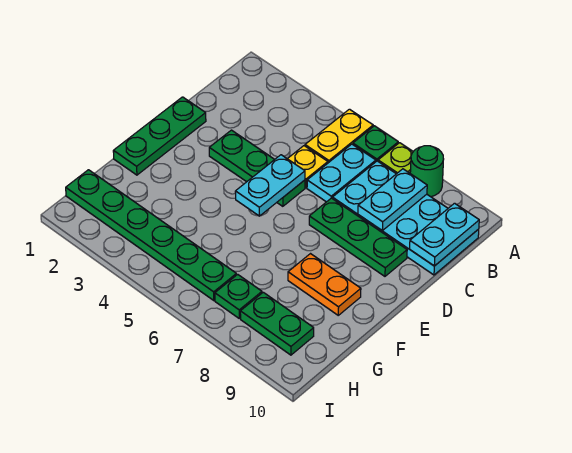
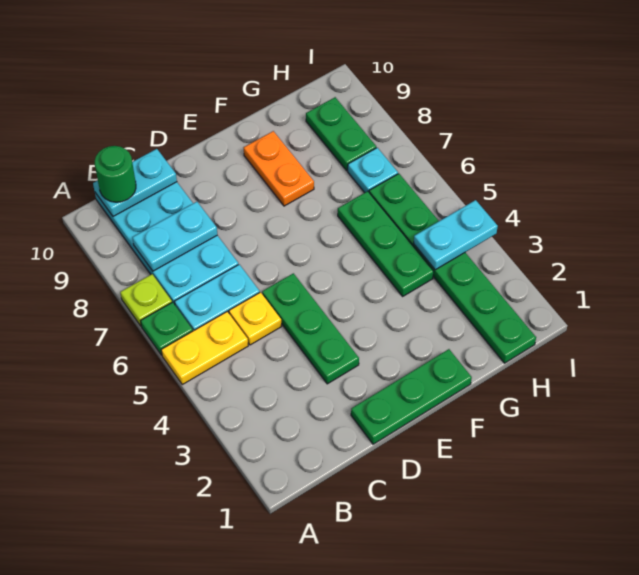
green round brick A8 level 1 -> green round brick B10 level 3
cyan plate D5:E5 level 2 -> cyan plate H4:I4 level 2
green plate D7:D9 level 1 -> green plate G4:G6 level 1
green plate H7 level 1 -> cyan plate H7 level 1

